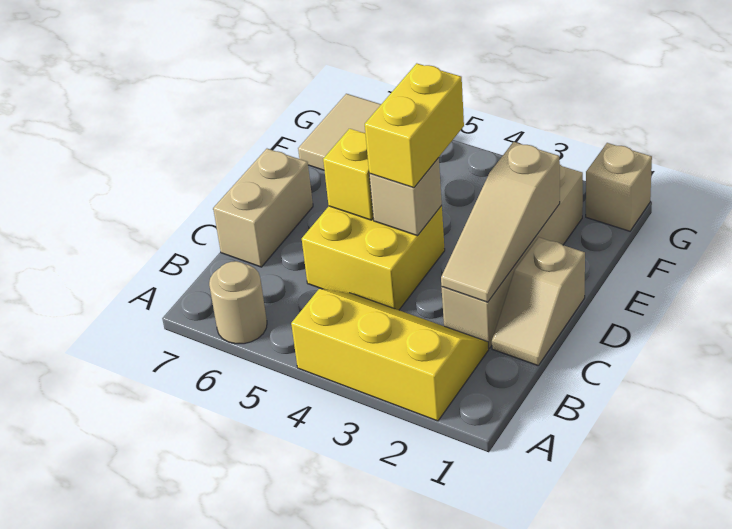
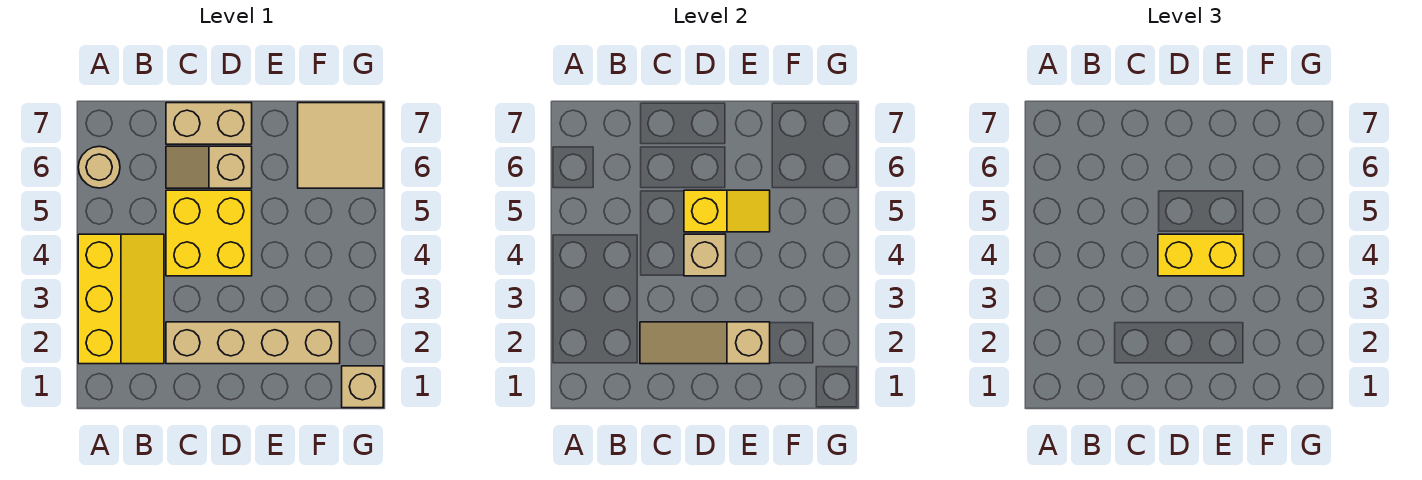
tan slope C1:D1 level 1 top D -> tan slope C6:D6 level 1 top D

